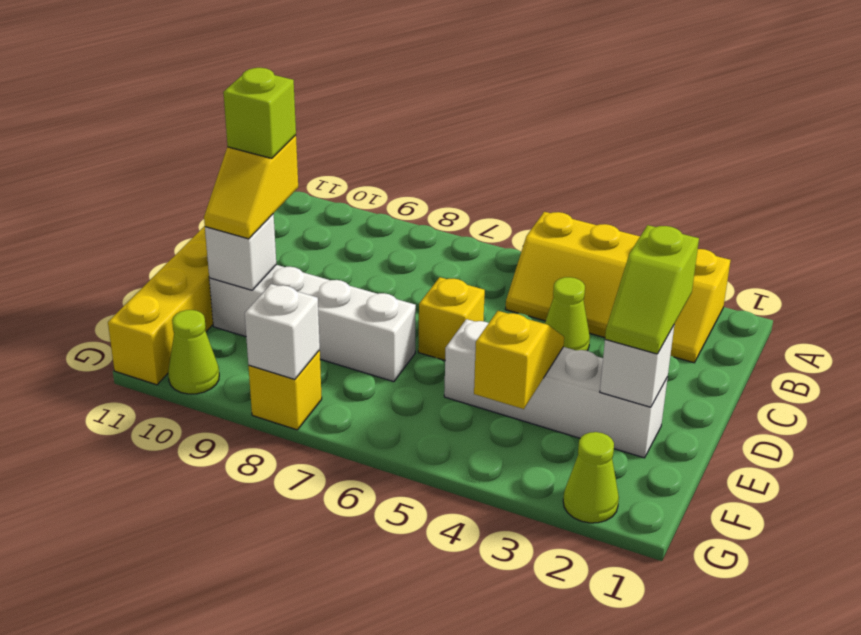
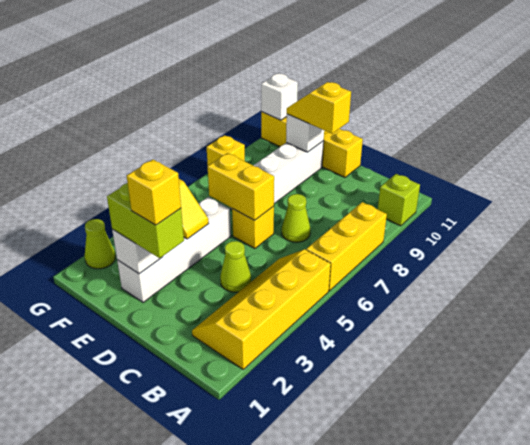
none -> yellow brick A6:A8 level 1
lime slope D2:E2 level 3 top D -> lime brick D2:E2 level 3
none -> yellow brick D2 level 4
none -> yellow brick D6:E6 level 2
lime brick D10 level 4 -> lime brick A10 level 1
white brick G8 level 2 -> white brick G11 level 2
lime cone G10 level 1 -> lime cone C7 level 1

